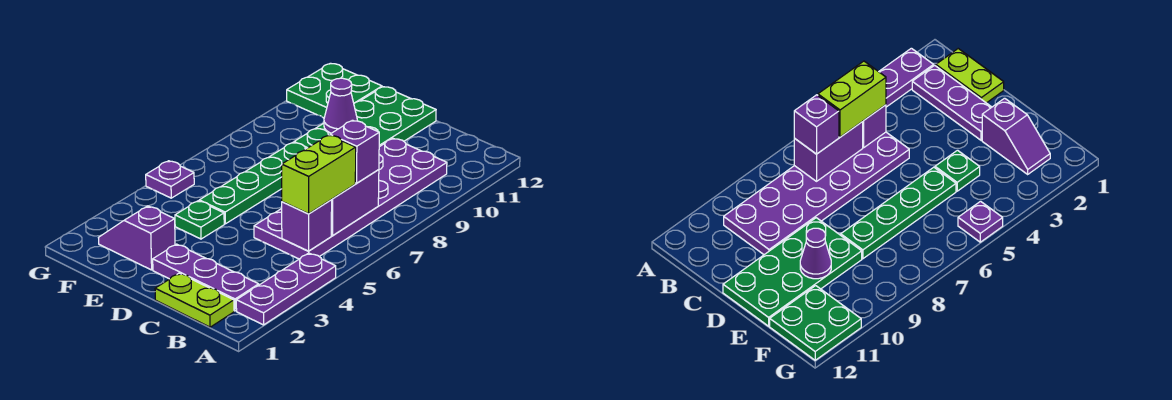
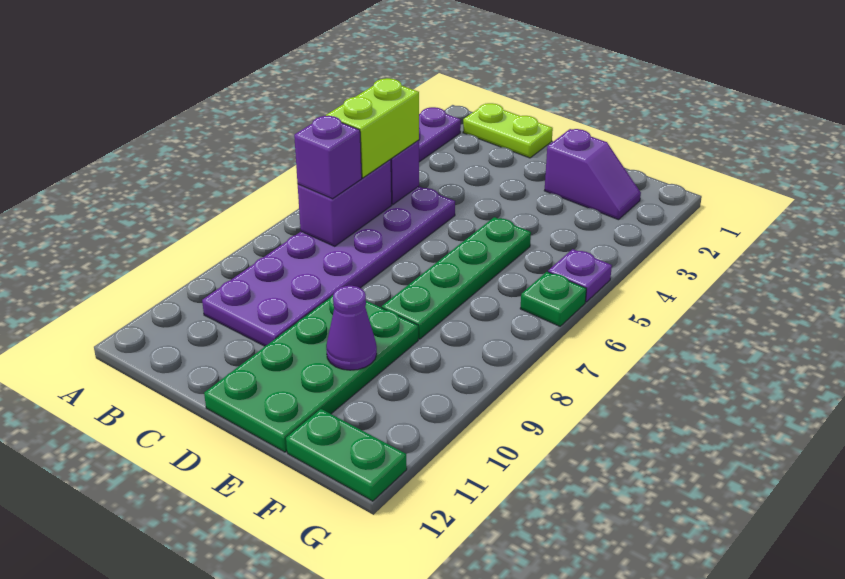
purple plate B2:D2 level 1 -> none
green plate E4 level 1 -> green plate G6 level 1
green plate F11:G12 level 1 -> green plate F12:G12 level 1

